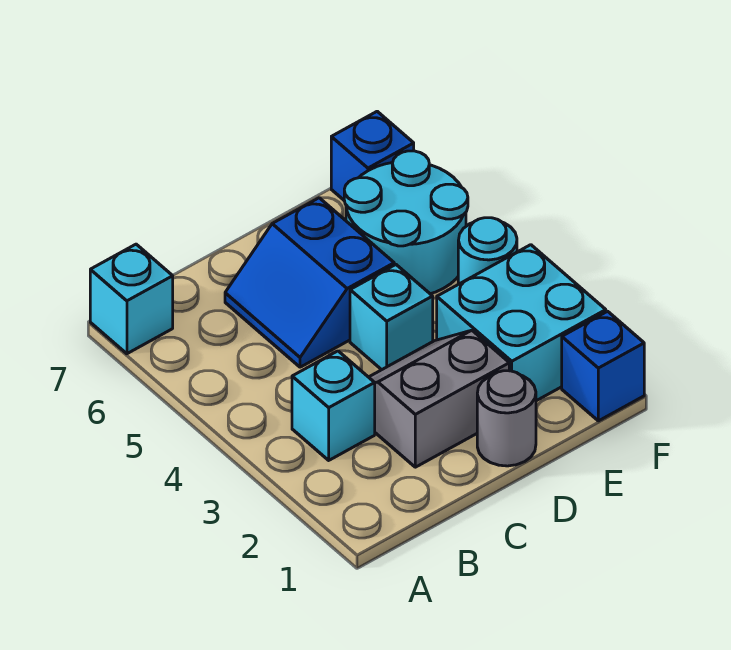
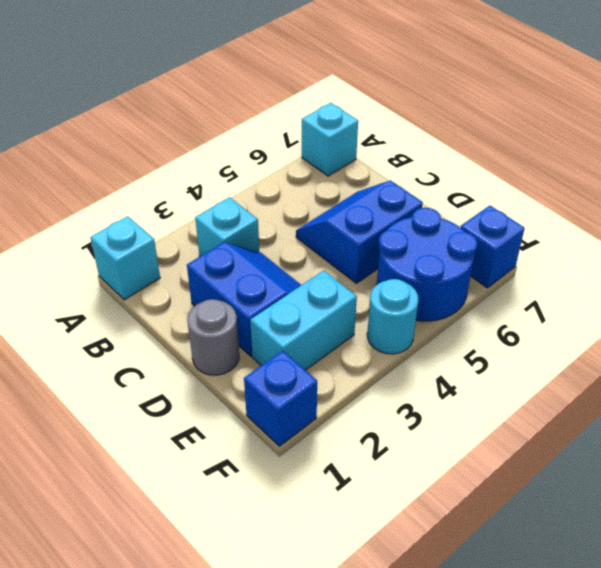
grey slope C2:D3 level 1 top 2 -> blue slope C2:D3 level 1 top 2
cyan brick D4 level 1 -> cyan brick A1 level 1
cyan brick E2:F3 level 1 -> cyan brick E2:E3 level 1
cyan round brick E5:F6 level 1 -> blue round brick E5:F6 level 1

